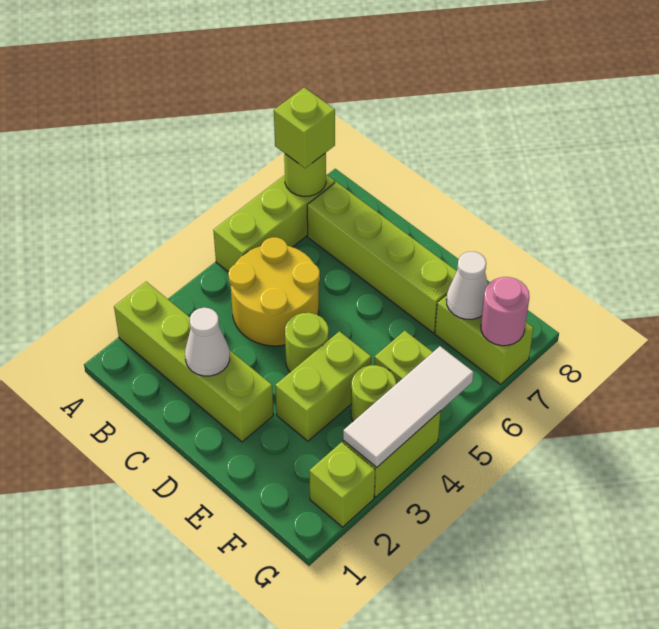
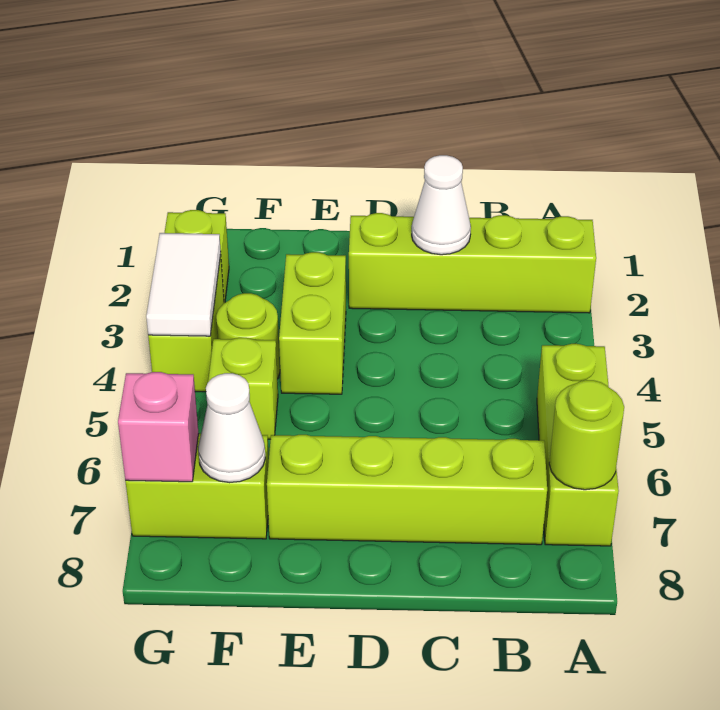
lime brick A7 level 3 -> none
yellow round brick B4:C5 level 1 -> none
lime round brick D4 level 1 -> none
white tile G3:G5 level 2 -> white tile G3:G4 level 2
pink round brick G7 level 2 -> pink brick G7 level 2

